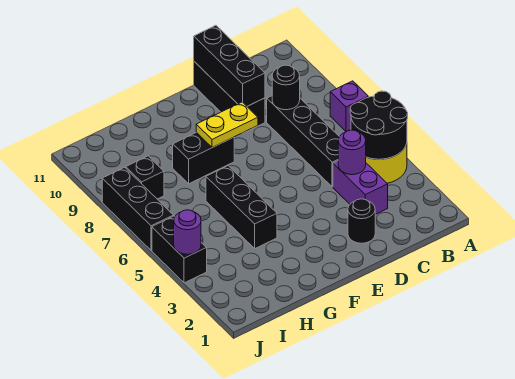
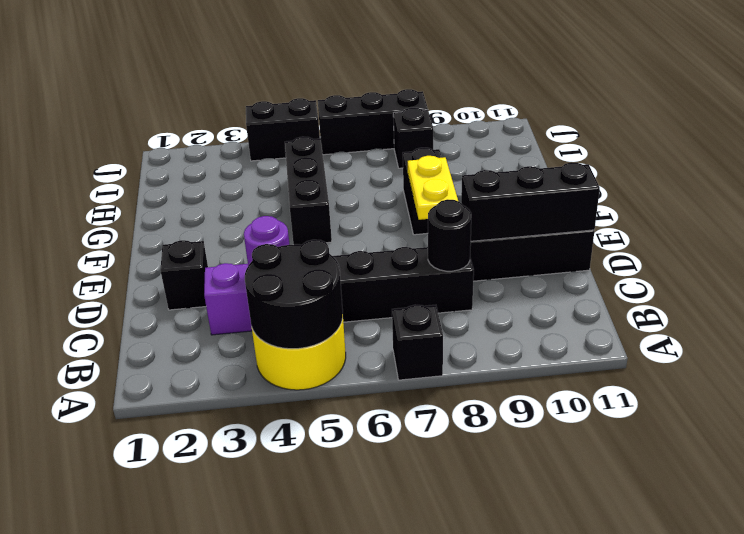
purple brick A7 level 1 -> black brick A7 level 1
black round brick D2 level 1 -> black brick D2 level 1
black brick G4:G6 level 1 -> black brick F5:H5 level 1
purple round brick J4 level 2 -> none

